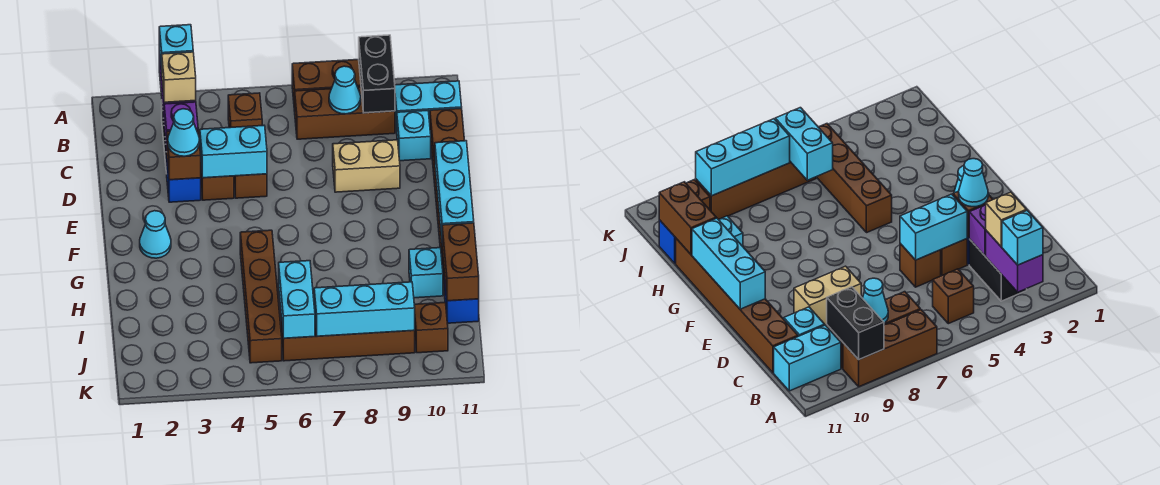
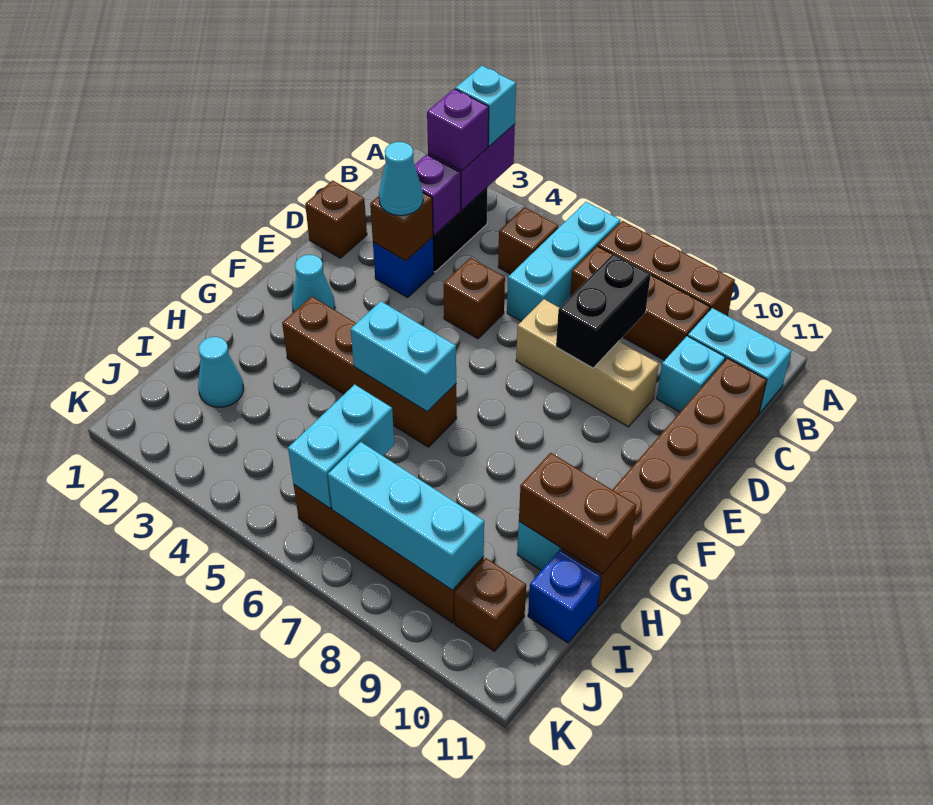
black brick A9:B9 level 2 -> black brick C8:D8 level 2
tan brick B3 level 3 -> purple brick B3 level 3
cyan cone B8 level 2 -> cyan cone I2 level 1
brown brick D4 level 1 -> brown brick D1 level 1
cyan brick D4:D5 level 2 -> cyan brick G5:G6 level 2
tan brick D8:D9 level 1 -> tan brick D7:D9 level 1
cyan brick E11:G11 level 2 -> cyan brick A6:C6 level 1
brown brick G5:J5 level 1 -> brown brick G3:G6 level 1
brown brick H11:I11 level 2 -> brown brick H10:H11 level 2

